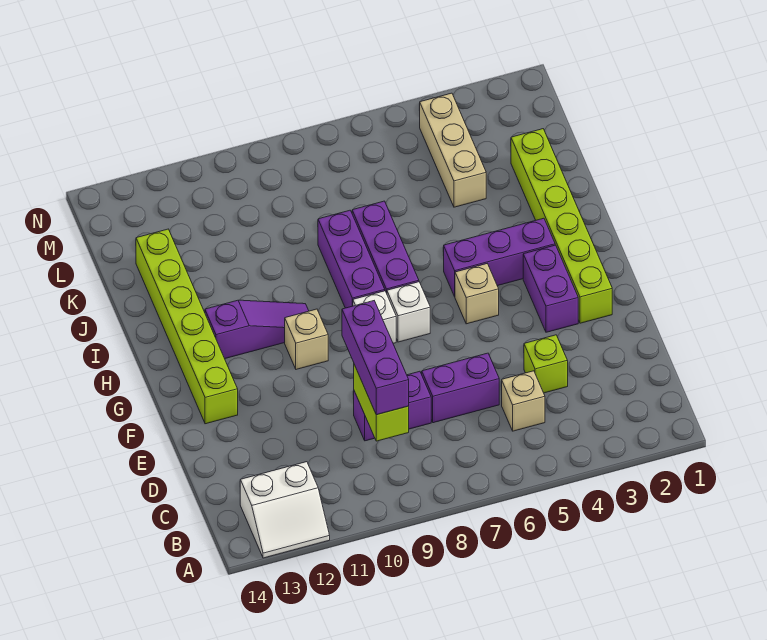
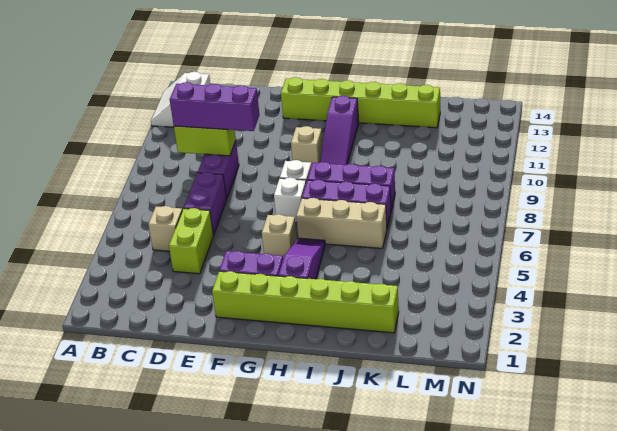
lime brick D4 level 1 -> lime brick D4:D5 level 1
purple brick H3:H5 level 1 -> purple slope H3:H5 level 1 top 3
tan brick K4:M4 level 1 -> tan brick H6:J6 level 1

